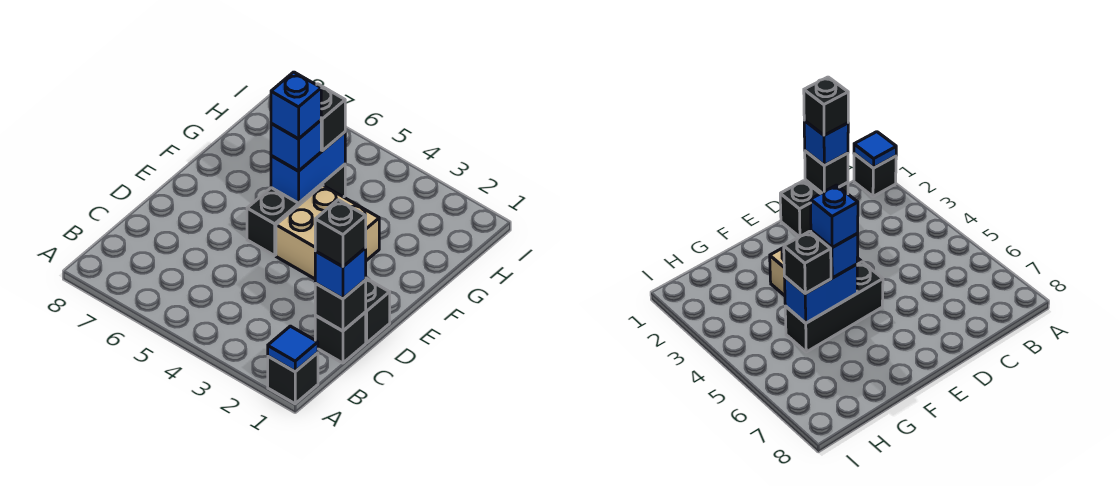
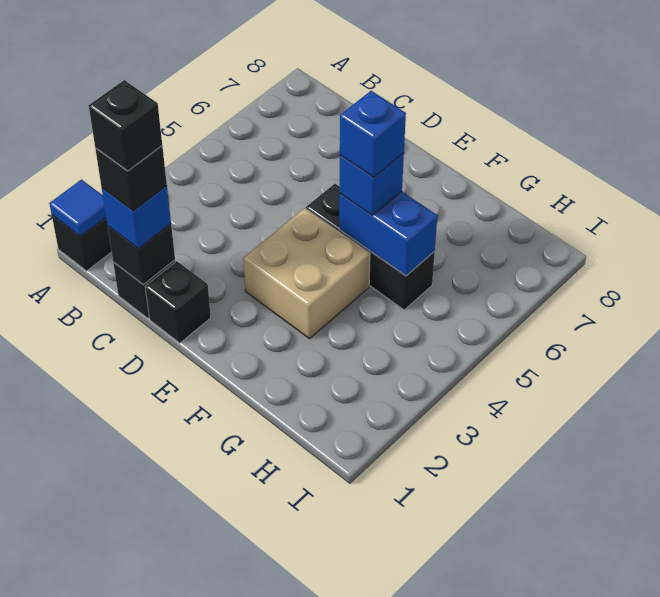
black brick G5 level 3 -> black brick C1 level 5

